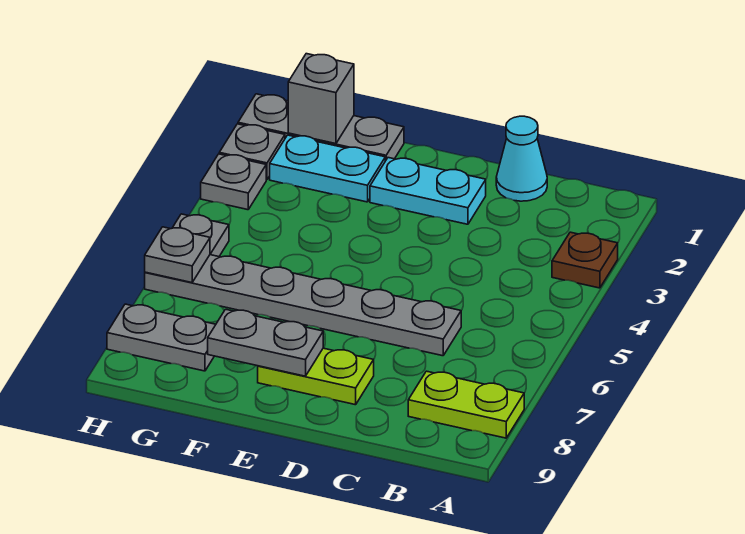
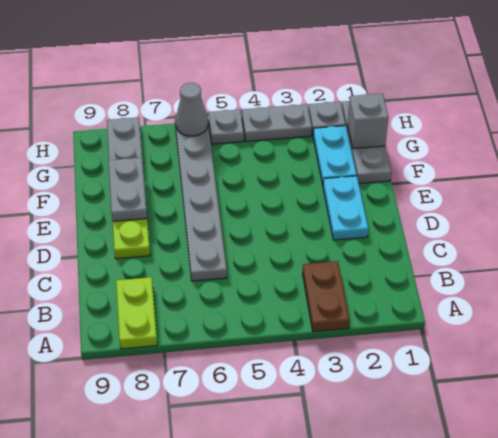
brown plate A3 level 1 -> brown plate A3:B3 level 1
cyan cone C1 level 1 -> none
grey plate H3 level 1 -> grey plate H3:H4 level 1
grey plate H6 level 2 -> grey cone H6 level 2

